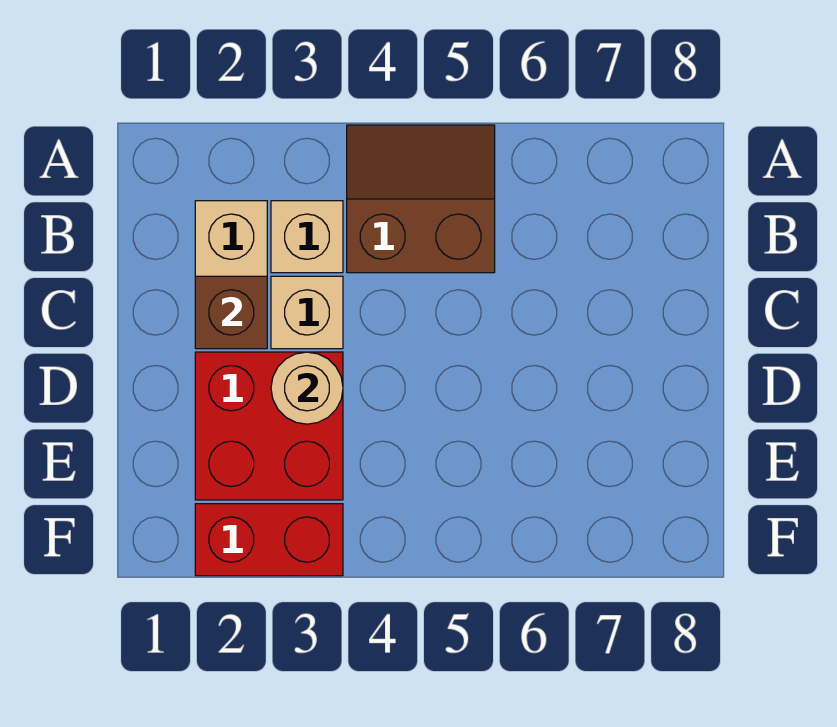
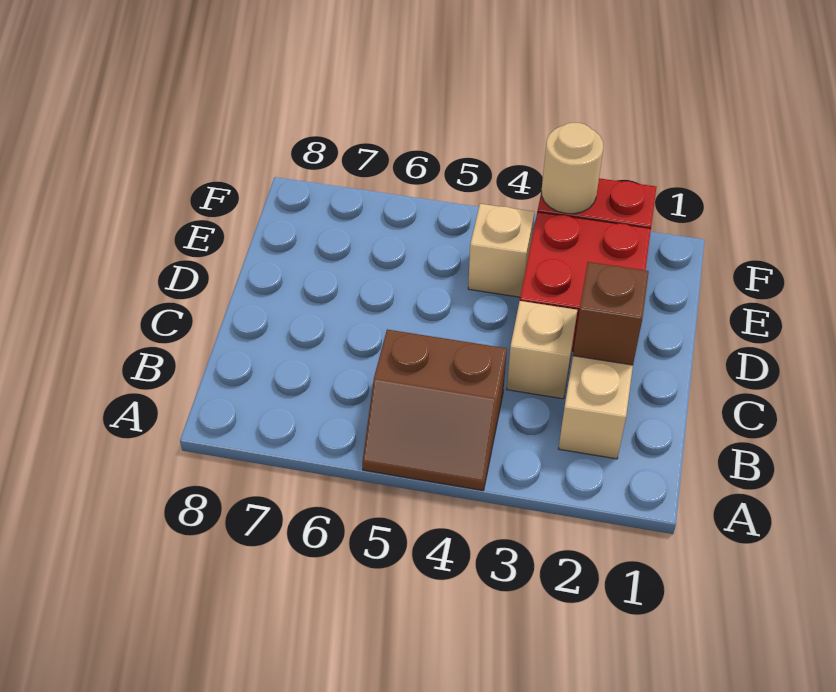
tan brick B3 level 1 -> tan brick E4 level 1
tan round brick D3 level 2 -> tan round brick F3 level 2

